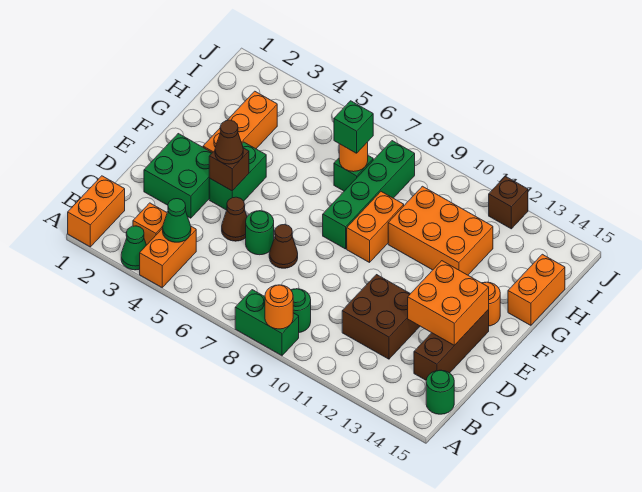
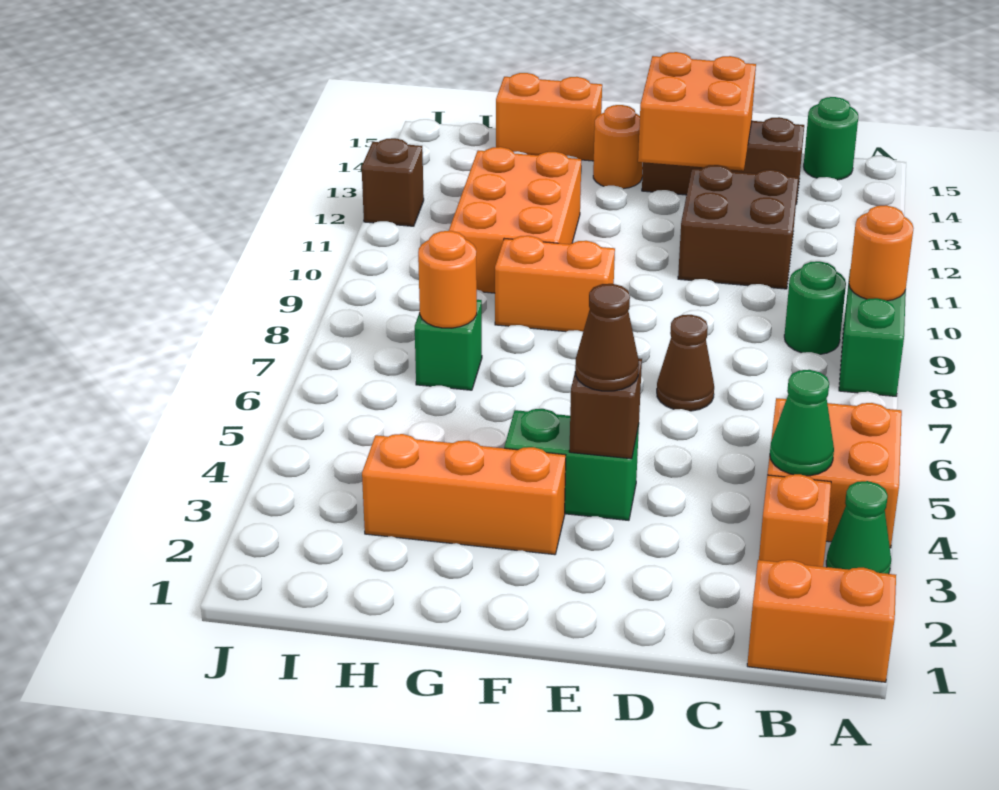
orange brick A4:B4 level 1 -> orange brick A4:B5 level 1
green brick D2:E3 level 1 -> none
brown cone D5 level 1 -> none
green round brick D6 level 1 -> none
green brick F8:I8 level 1 -> none
green brick H7 level 3 -> none

